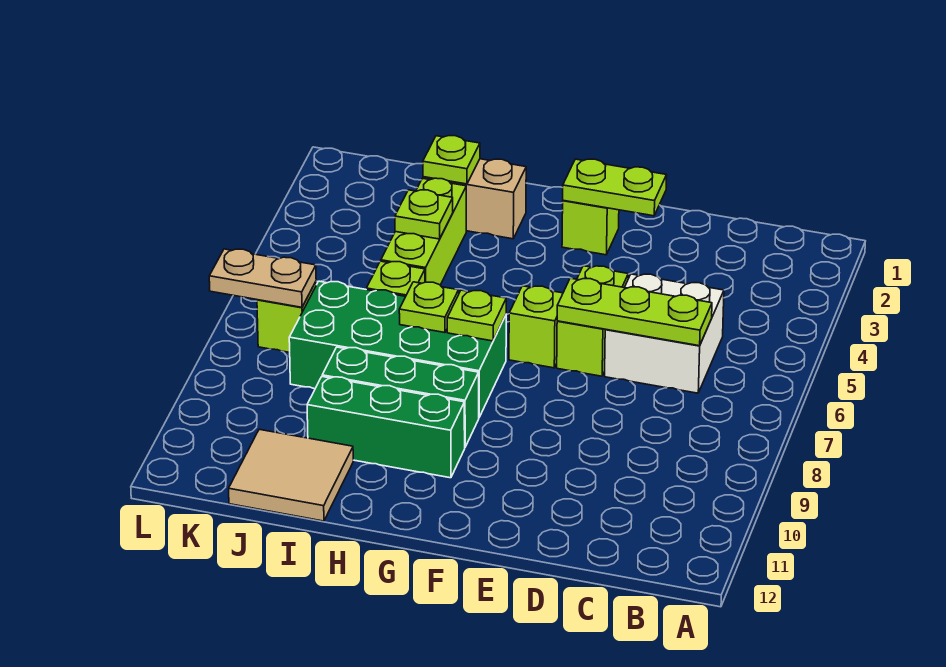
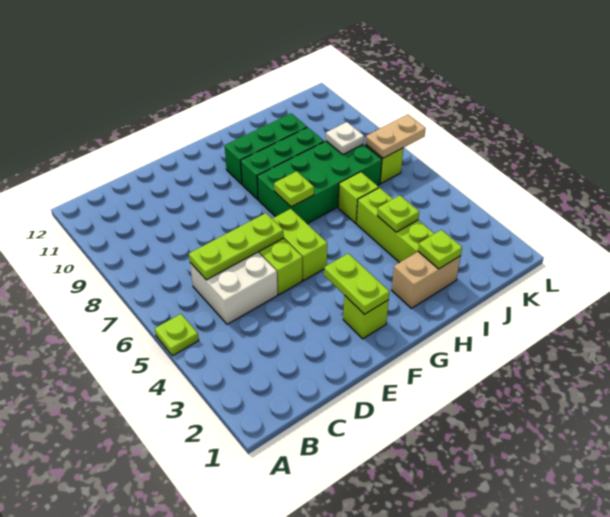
lime plate E2:F2 level 2 -> lime plate F2:F3 level 2
lime brick F6 level 1 -> lime brick F5:F6 level 1
lime plate H7 level 2 -> lime plate A5 level 1
tan tile I11:J12 level 1 -> none
none -> white plate J8 level 2

